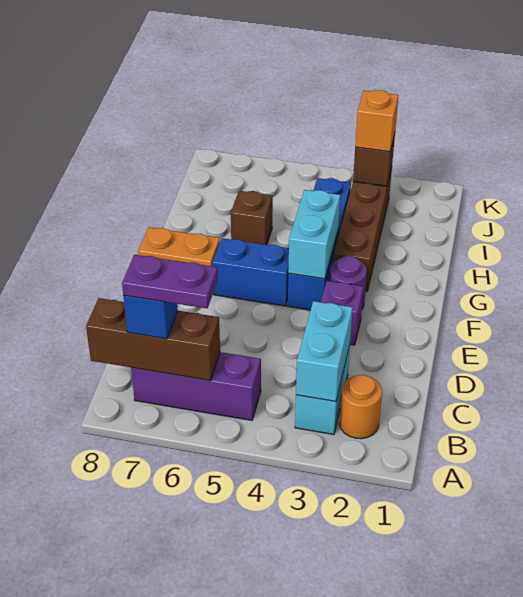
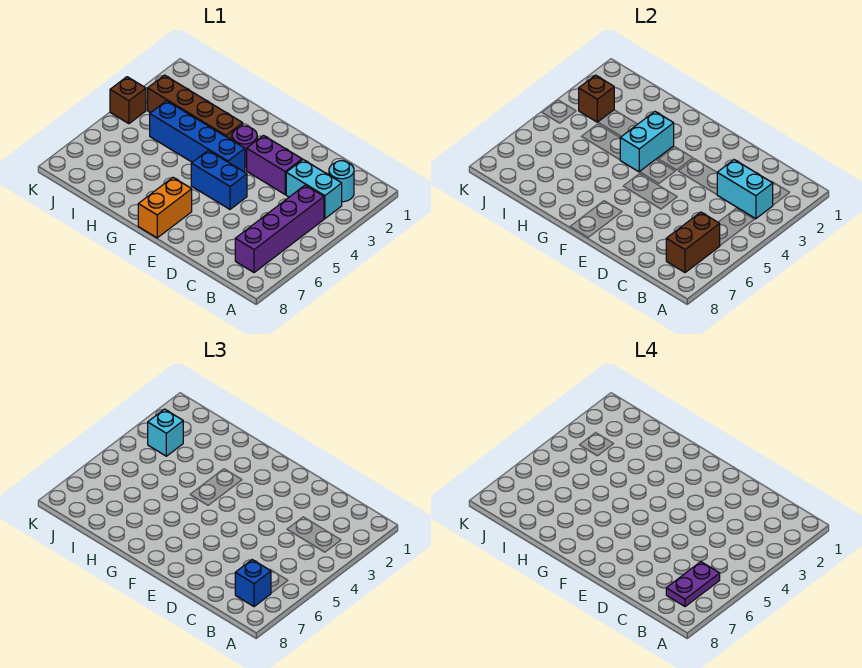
orange round brick B2 level 1 -> cyan round brick B2 level 1
purple brick B5:B7 level 1 -> purple brick B4:B7 level 1
brown brick B6:B8 level 2 -> brown brick B6:B7 level 2
purple brick E3 level 1 -> purple brick D3:E3 level 1
cyan brick F4:G4 level 2 -> cyan brick G3:G4 level 2
blue brick F5:F6 level 1 -> blue brick E5:F5 level 1
brown brick H6 level 1 -> brown brick K4 level 1
orange brick J3 level 3 -> cyan brick J3 level 3

